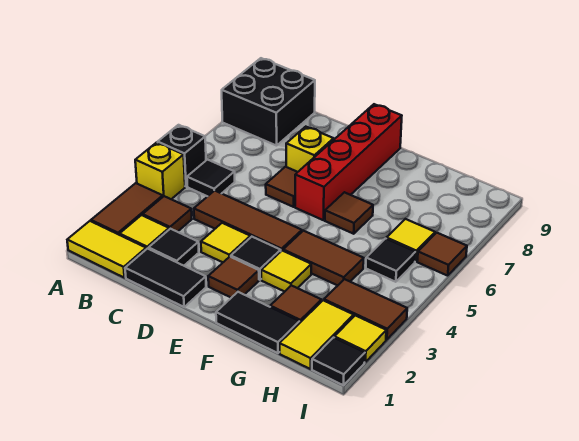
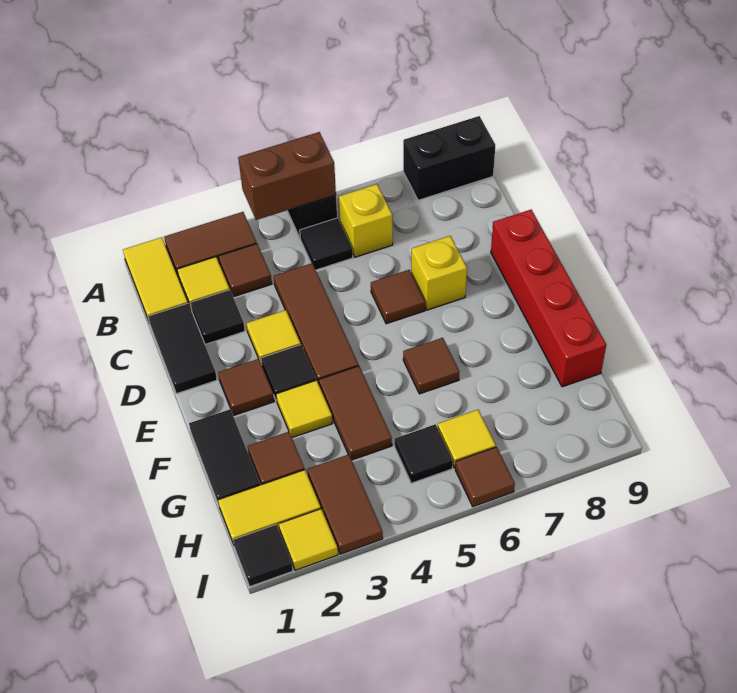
yellow brick A4 level 1 -> yellow brick B6 level 1
none -> brown brick A4:A5 level 2
black brick A8:B9 level 1 -> black brick A8:A9 level 1
red brick E6:E9 level 1 -> red brick D9:G9 level 1

